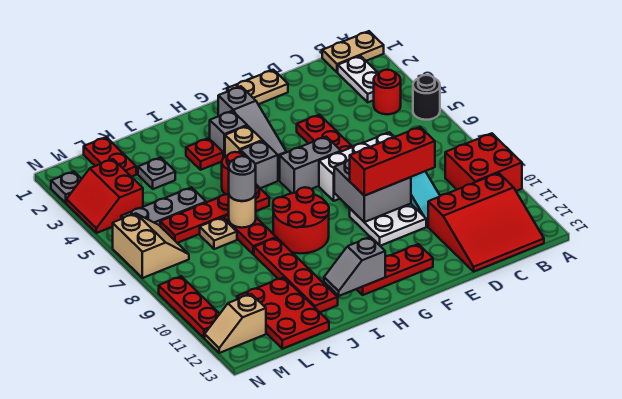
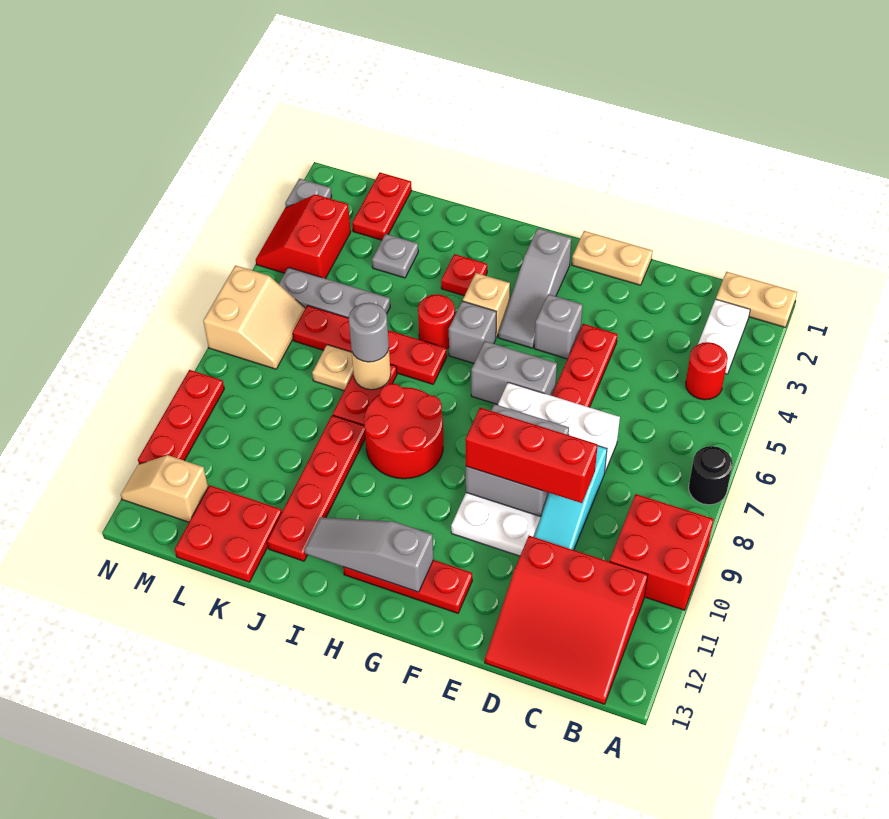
black round brick A5 level 1 -> black round brick A7 level 1
grey brick H3 level 1 -> grey brick F4 level 1
grey slope H12:I12 level 2 top H -> grey slope G12:I12 level 2 top G
red plate K11:L13 level 1 -> red plate K12:L13 level 1

